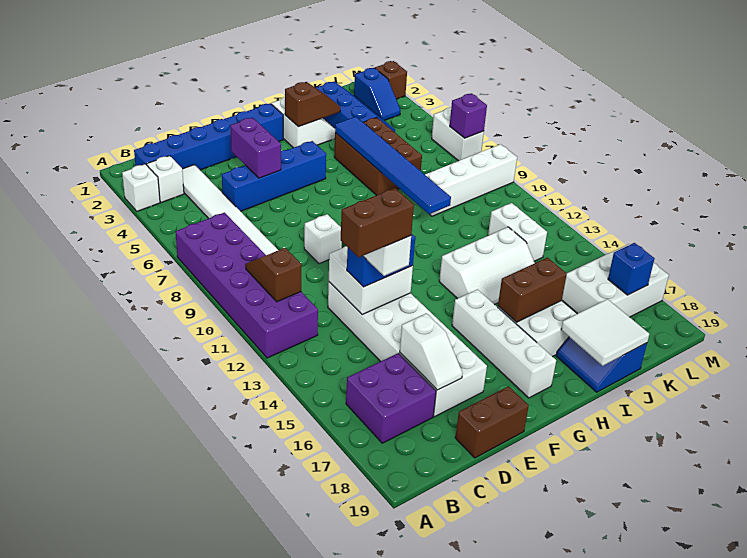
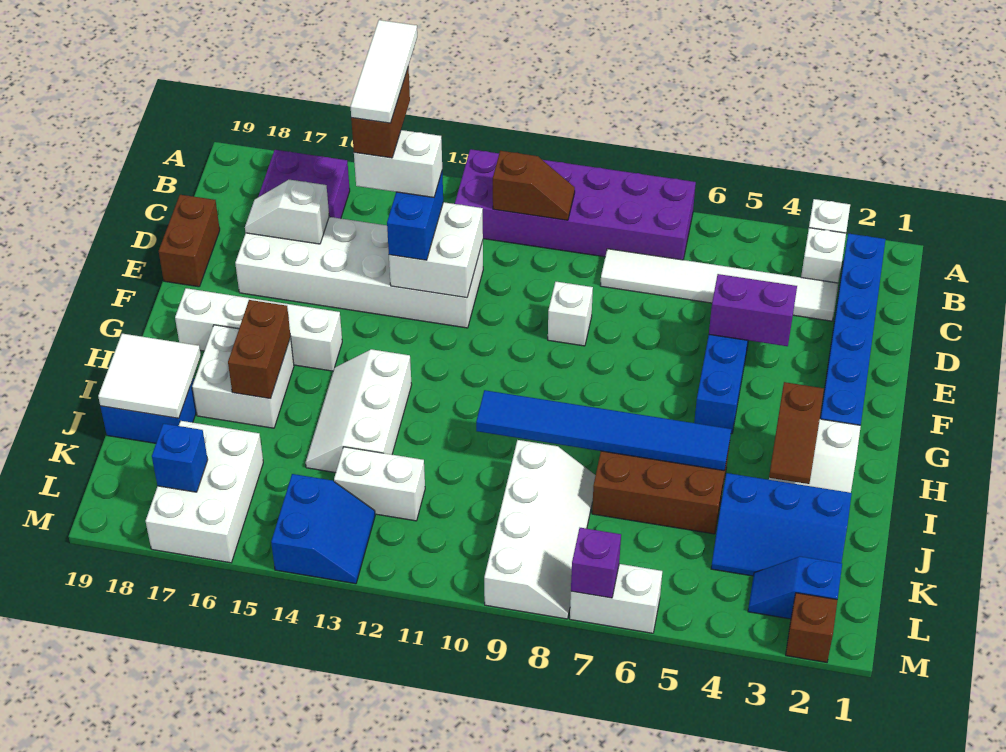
none -> white tile B14:D14 level 6
none -> blue slope L13:M14 level 1 top 14

